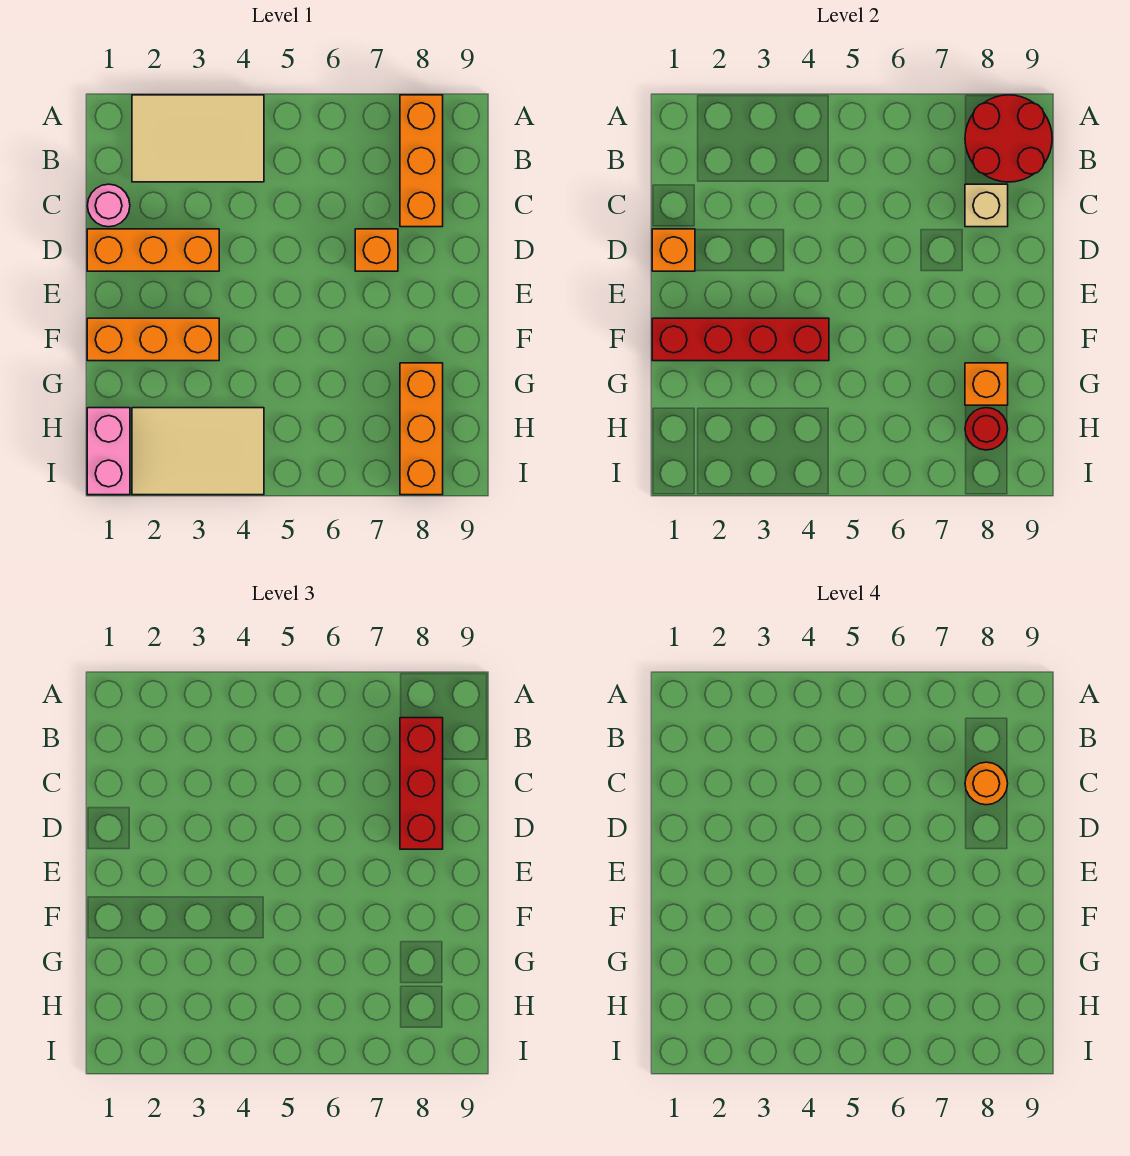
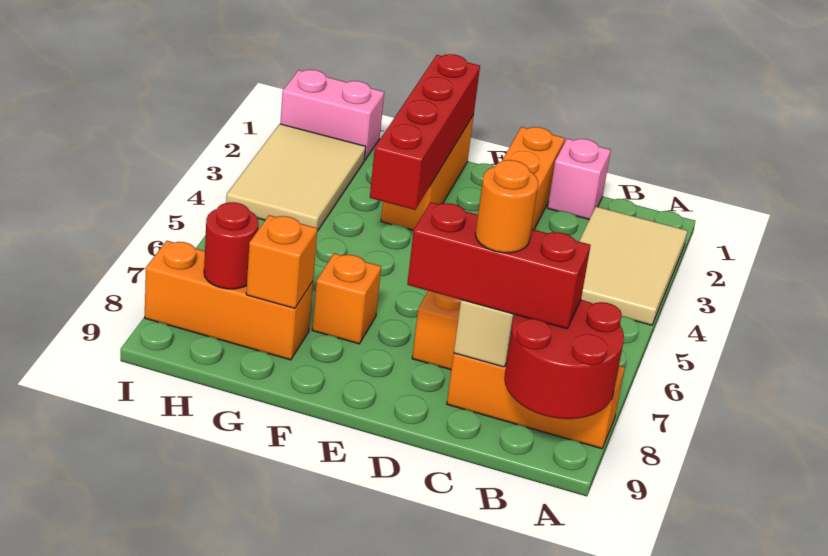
pink round brick C1 level 1 -> pink brick C1 level 1
orange brick D1 level 2 -> orange brick F7 level 1

